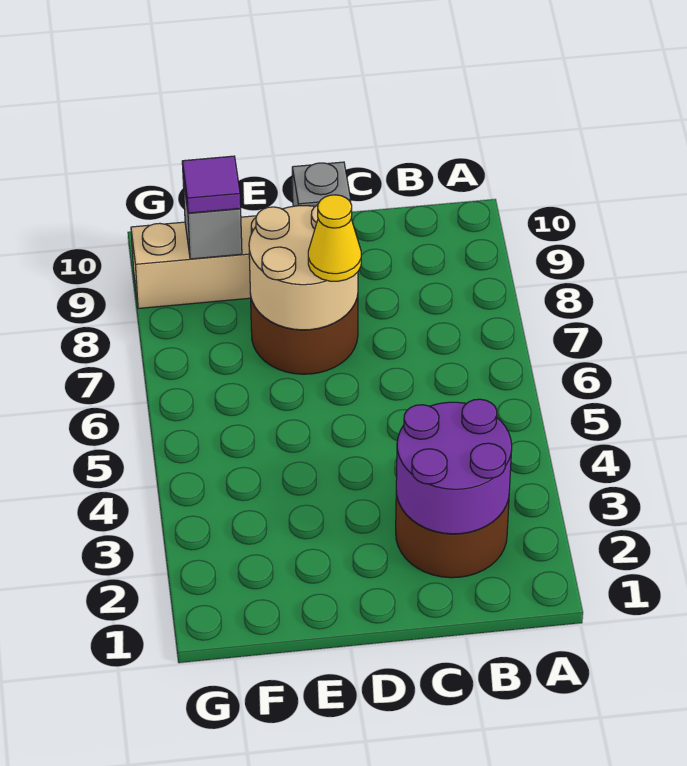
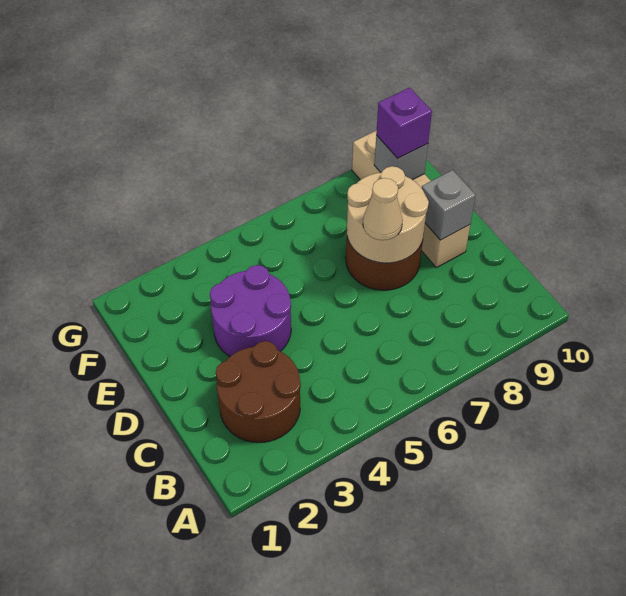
purple round brick B2:C3 level 2 -> purple round brick D3:E4 level 1
yellow cone D7 level 3 -> tan cone D7 level 3
purple tile F9 level 3 -> purple brick F9 level 3

